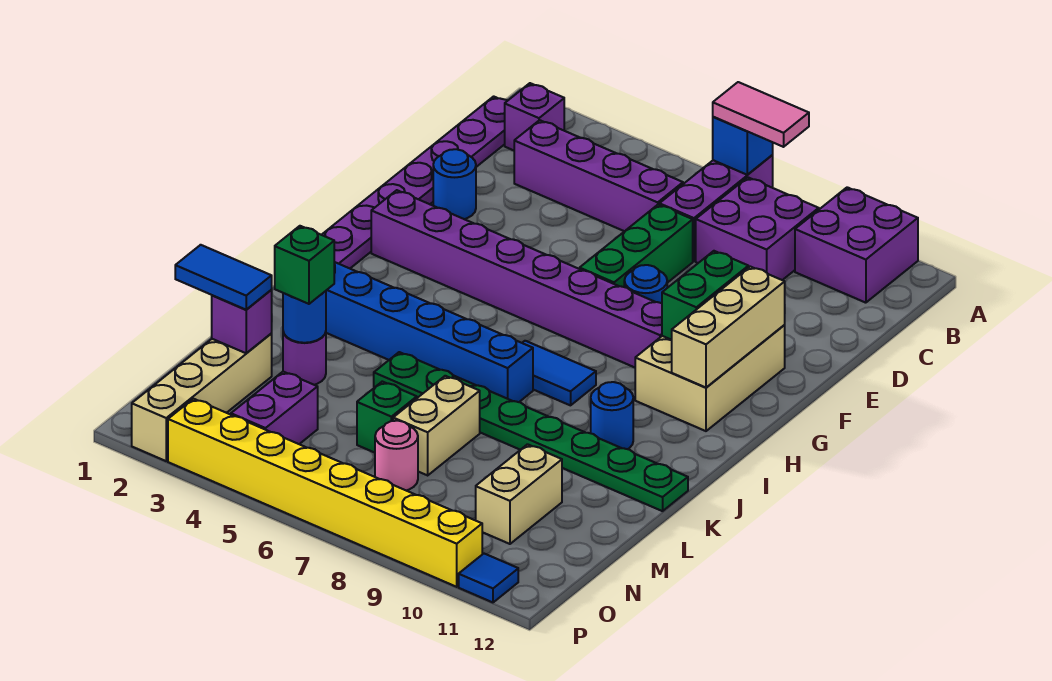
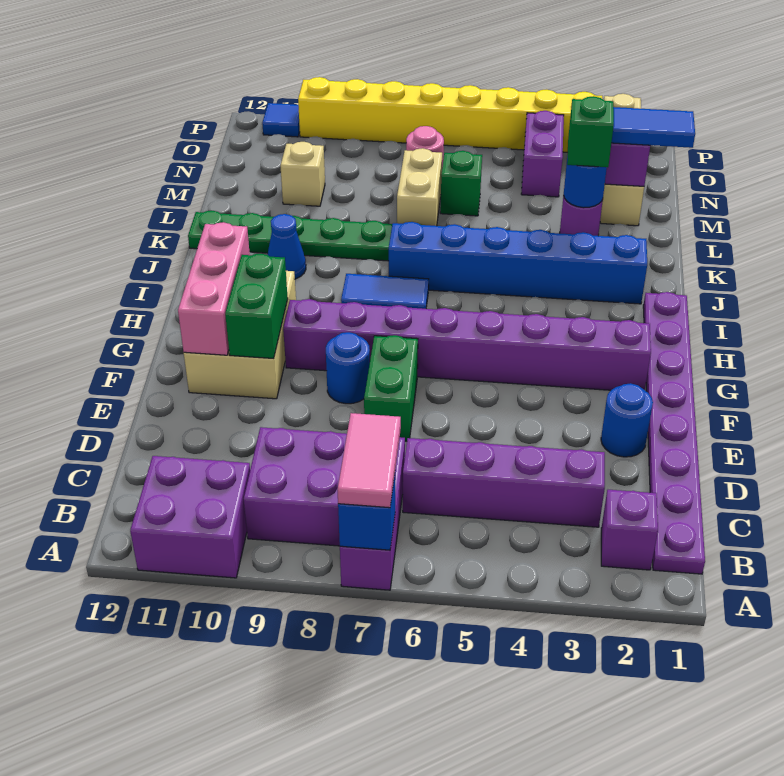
pink tile A7:A8 level 3 -> pink tile A7:B7 level 3
green brick D7:F7 level 1 -> green brick E7:F7 level 1
tan brick F11:H11 level 2 -> pink brick F11:H11 level 2
blue round brick J10 level 1 -> blue cone J10 level 1
tan brick M10:N10 level 1 -> tan brick M10 level 1

